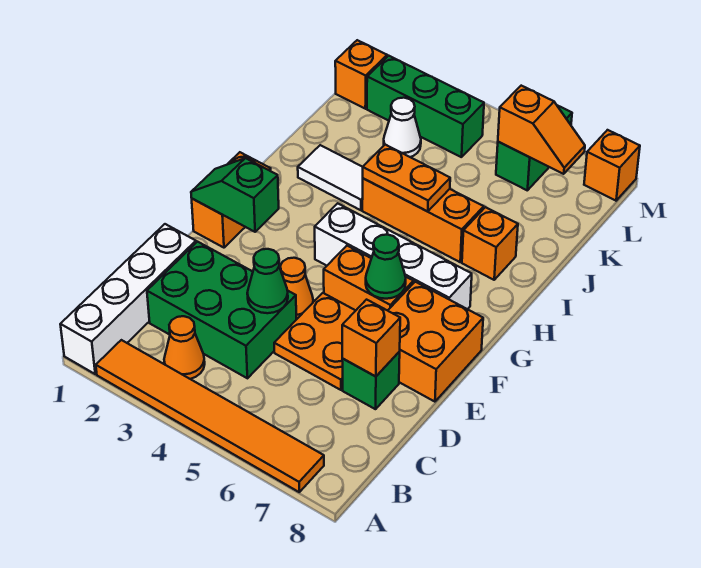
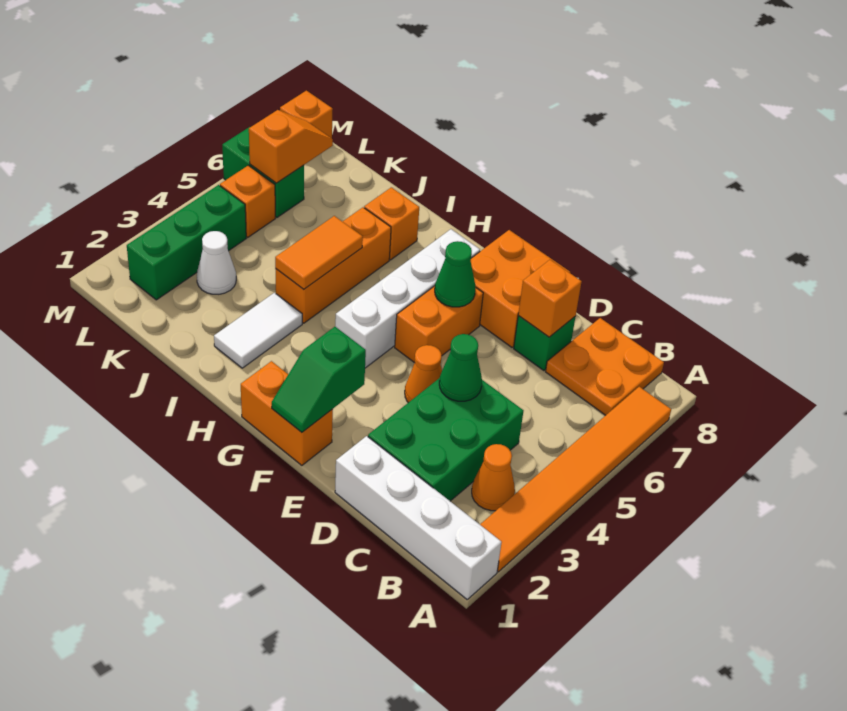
orange plate D5:E6 level 1 -> orange plate B7:C8 level 1
orange plate I4:I5 level 2 -> orange tile I4:I5 level 2
orange brick L1 level 1 -> orange brick L5 level 1

